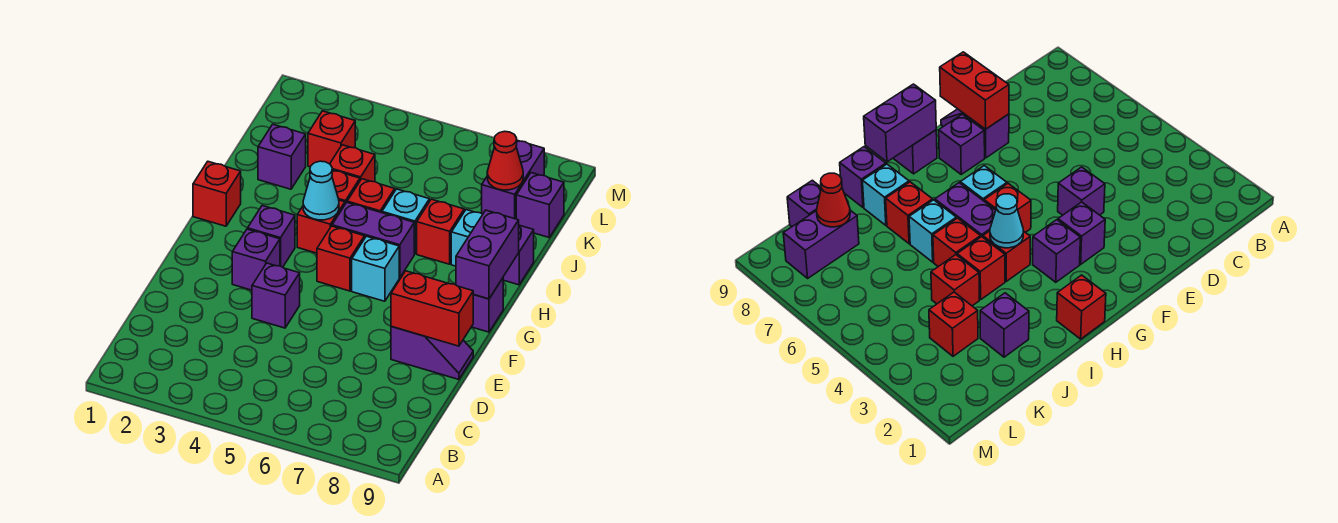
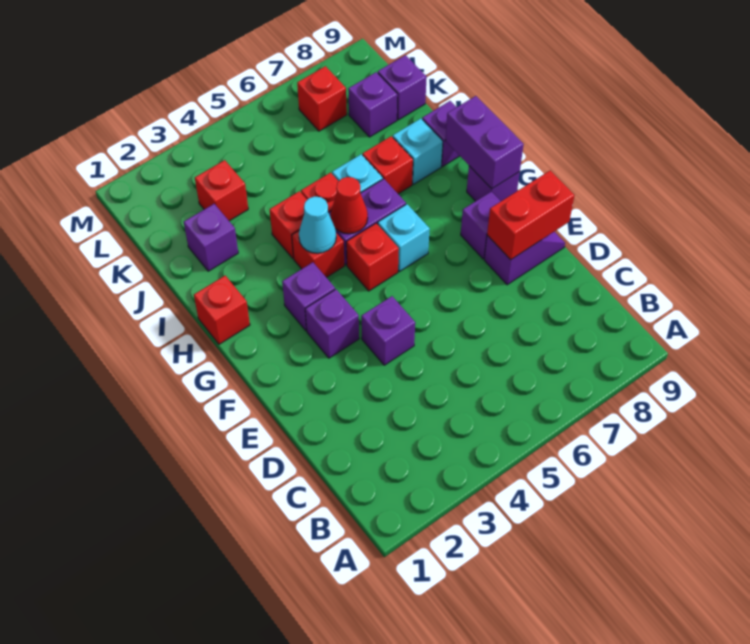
red brick J4 level 1 -> red brick L7 level 1
purple brick K8:L8 level 1 -> purple brick K8 level 1
red cone K8 level 2 -> red cone H5 level 2

